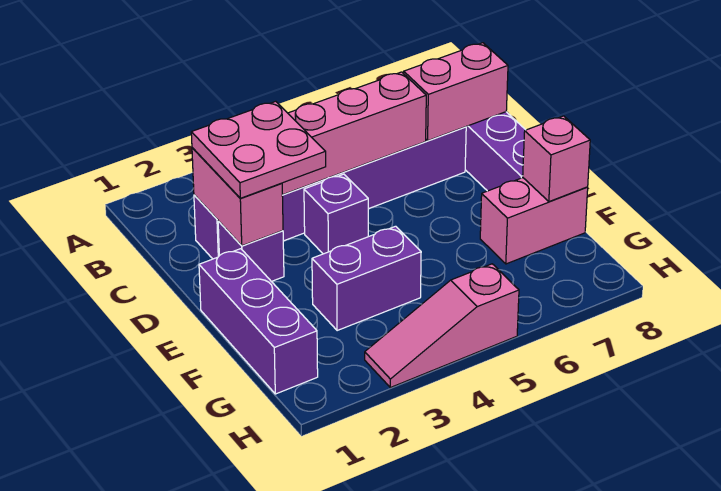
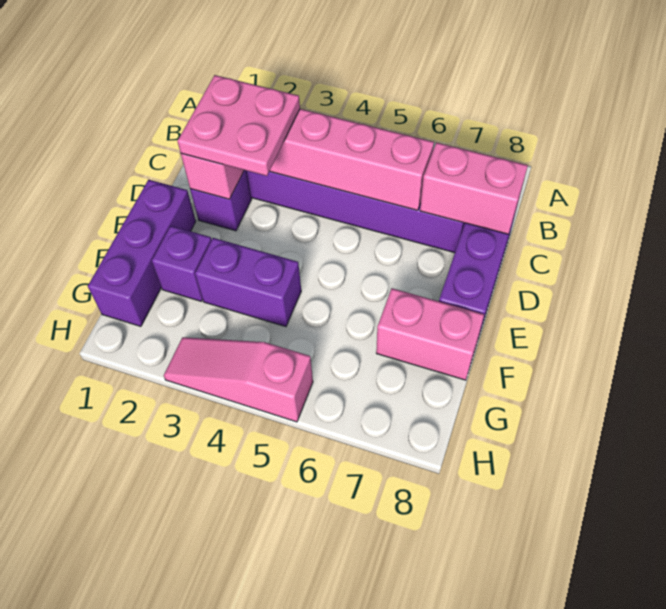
purple brick D4 level 1 -> purple brick F2 level 1
pink brick F8 level 2 -> none

